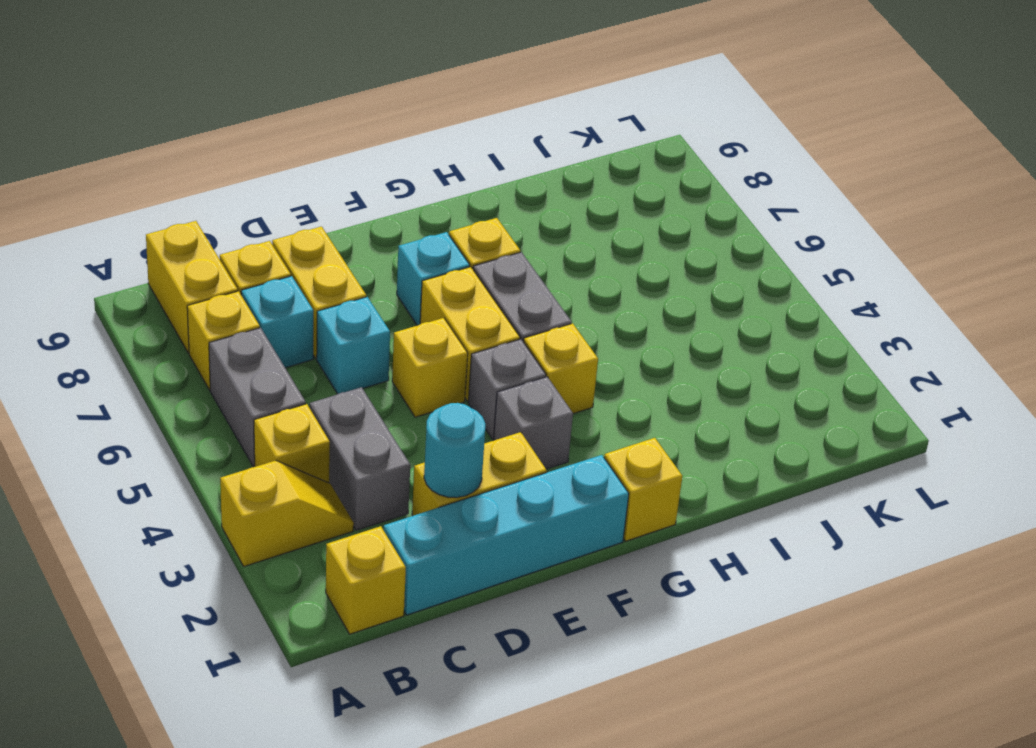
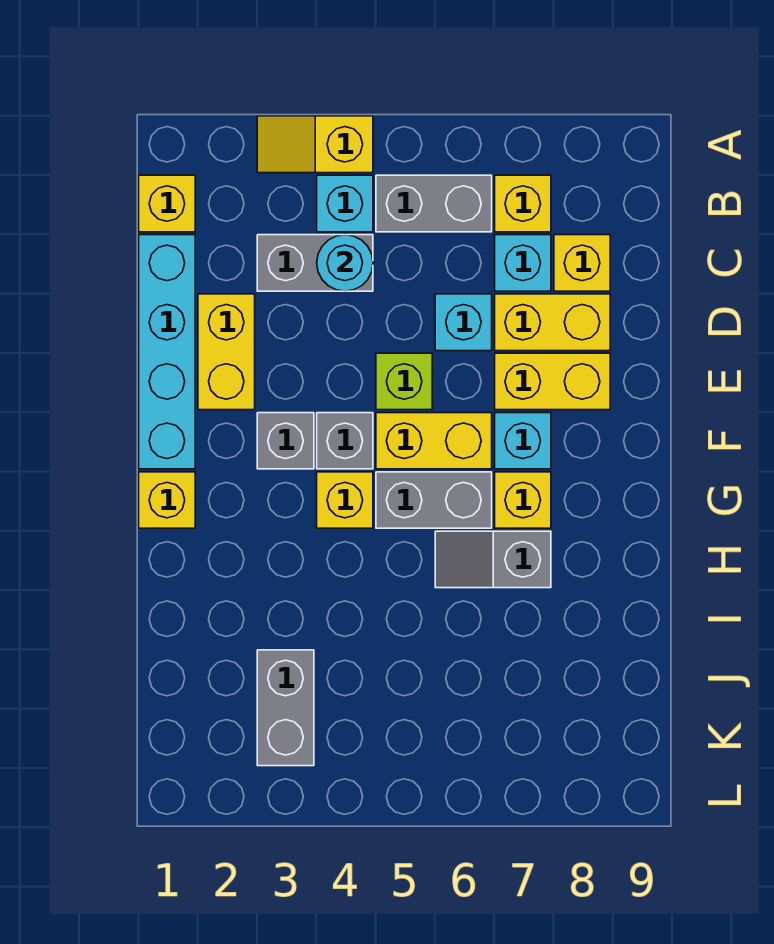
yellow slope A3:B3 level 1 top A -> yellow slope A3:A4 level 1 top 4
yellow brick B4 level 1 -> cyan brick B4 level 1
yellow brick B8:B9 level 1 -> yellow brick E7:E8 level 1
cyan round brick D2 level 2 -> cyan round brick C4 level 2
yellow brick E5 level 1 -> lime brick E5 level 1
none -> grey slope H6:H7 level 1 top 7
none -> grey brick J3:K3 level 1

